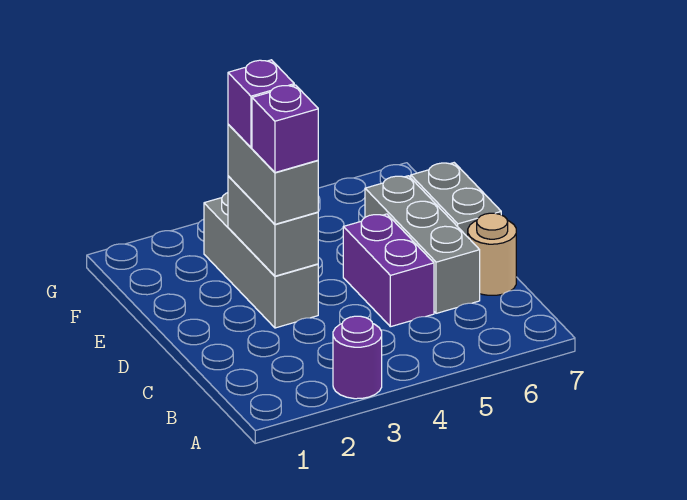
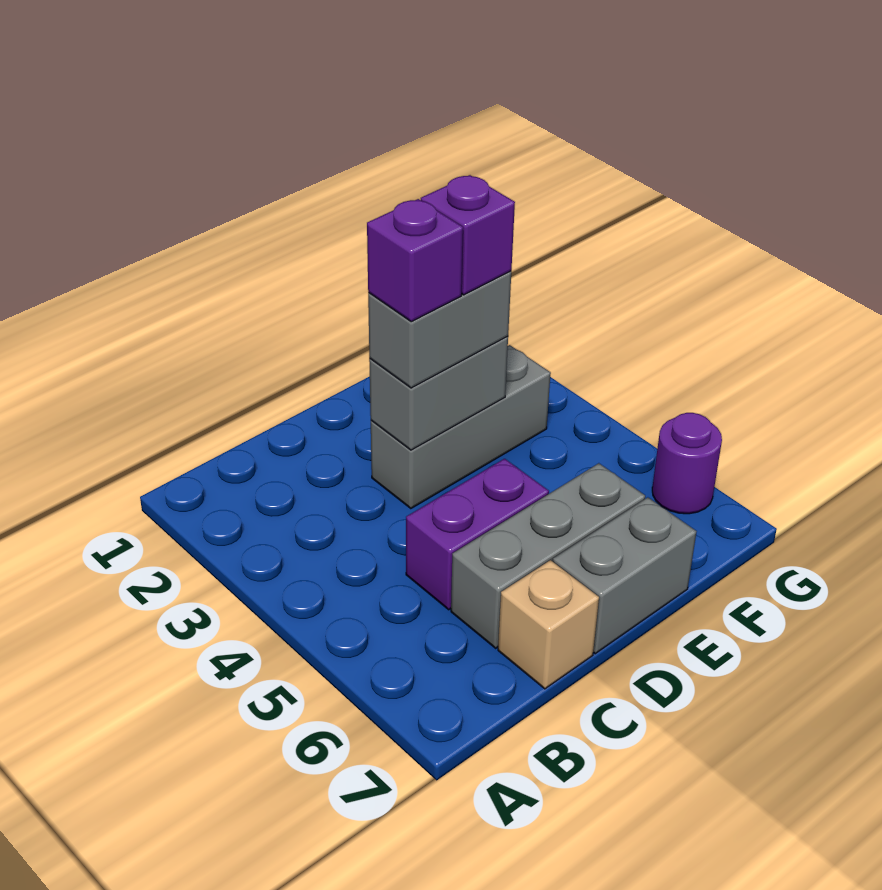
purple round brick A3 level 1 -> purple round brick G6 level 1
tan round brick C7 level 1 -> tan brick C7 level 1

